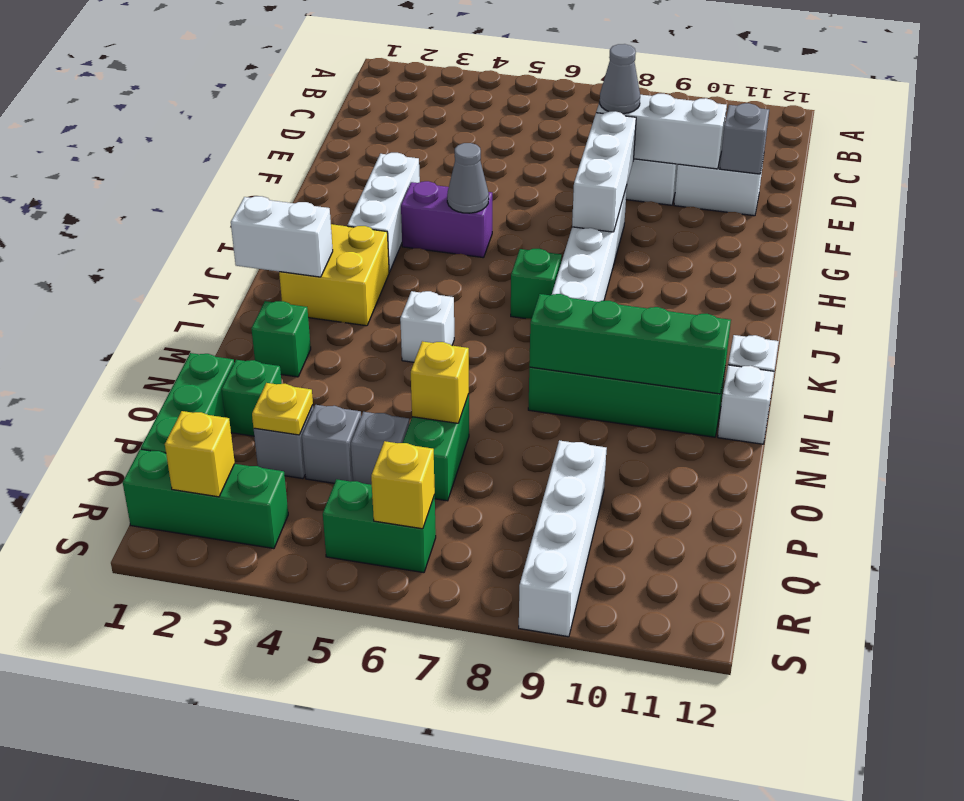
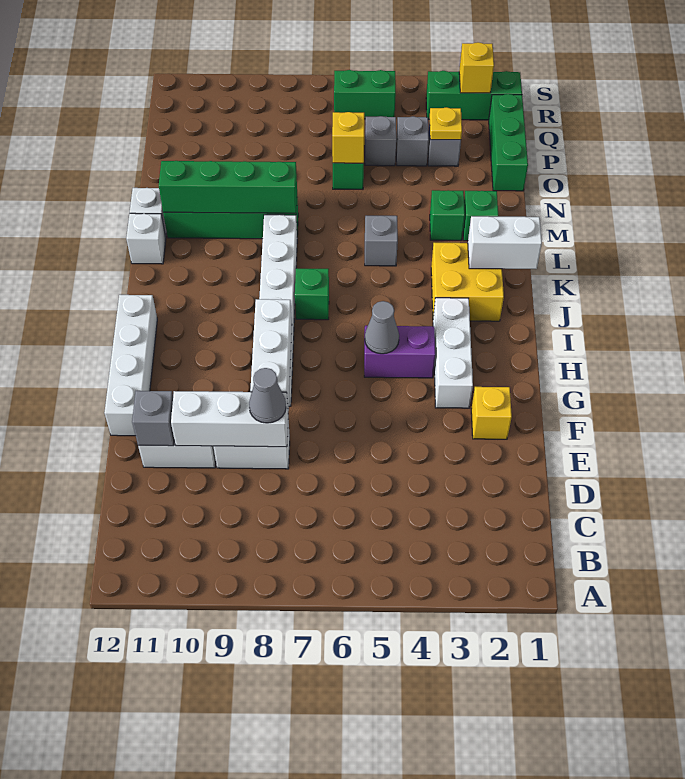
white brick L5 level 1 -> grey brick L5 level 1
green brick O2 level 1 -> green brick M3 level 1
white brick P9:S9 level 1 -> white brick F12:I12 level 1
yellow brick R6 level 2 -> yellow brick F2 level 1

